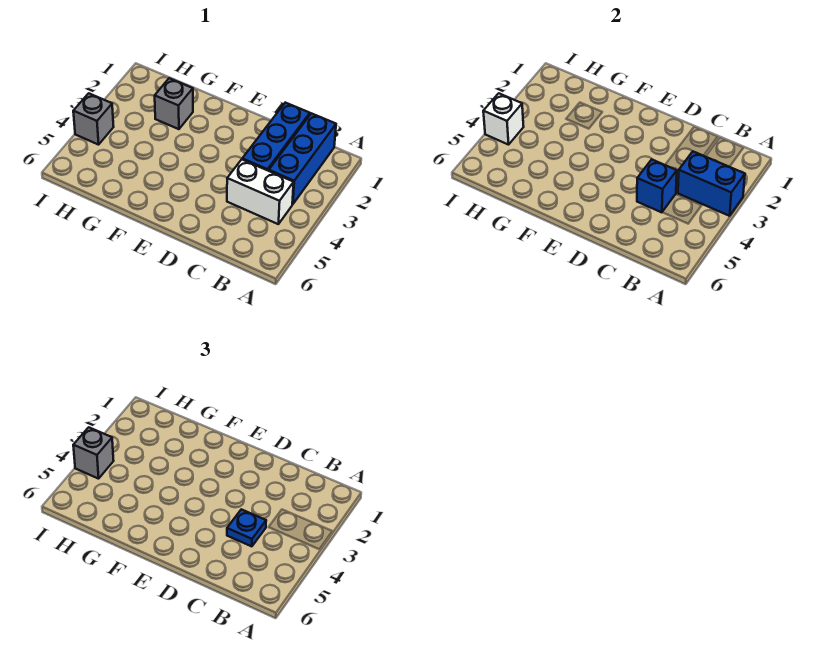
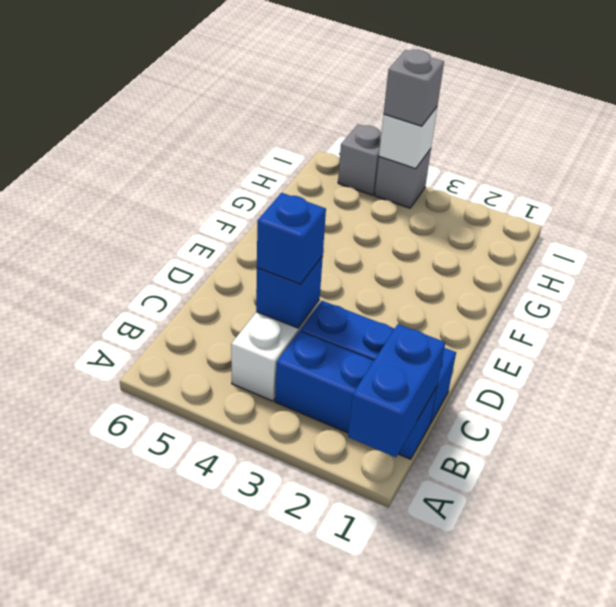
blue brick A3:B3 level 2 -> blue brick A1:B1 level 2
blue plate C4 level 3 -> blue brick C4 level 3
grey brick G2 level 1 -> grey brick I5 level 1

